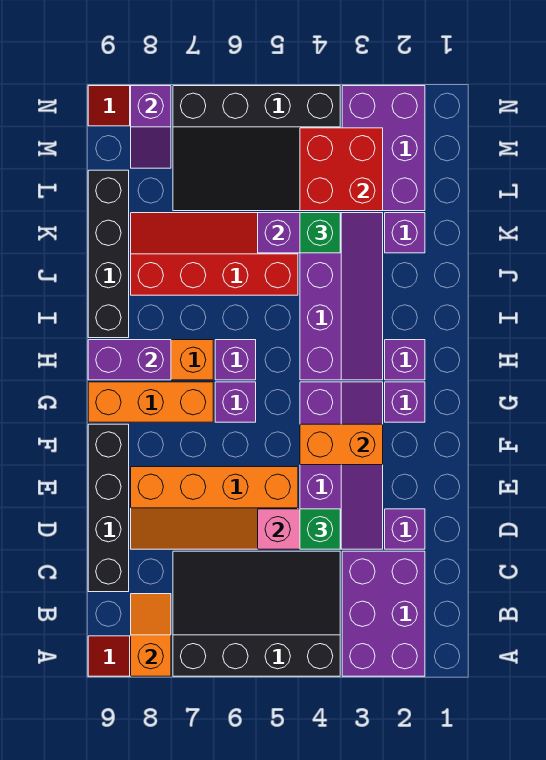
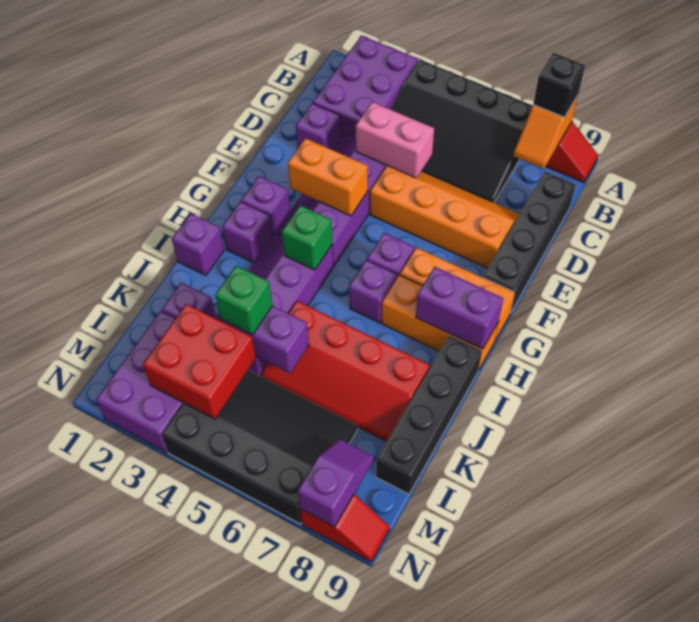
none -> black brick A8 level 3
green brick D4 level 3 -> green brick H4 level 2
none -> purple brick I1 level 1

